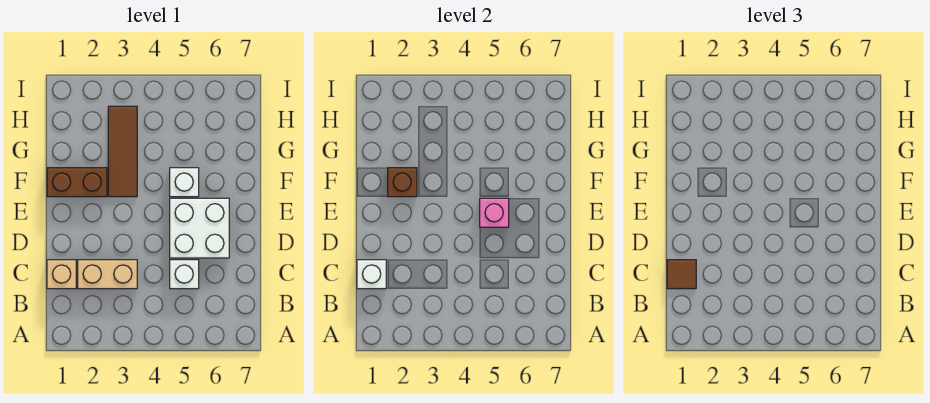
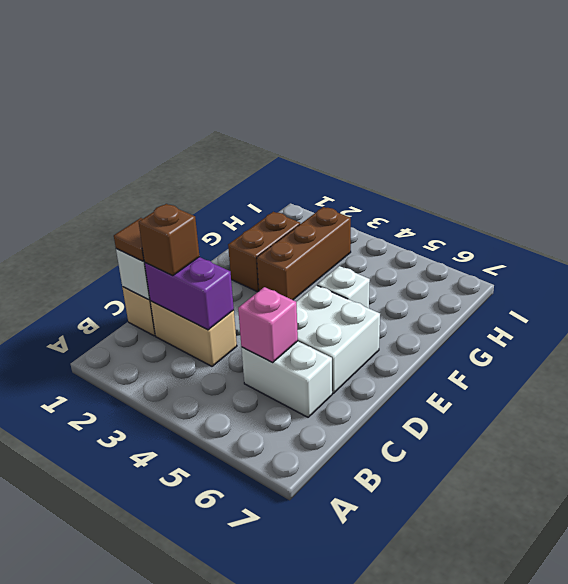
none -> purple brick C2:C3 level 2
white brick C5 level 1 -> white brick C5:C6 level 1
pink brick E5 level 2 -> pink brick C5 level 2
brown brick F1:F2 level 1 -> brown brick F2:G2 level 1
brown brick F2 level 2 -> brown brick C2 level 3
brown tile F3:H3 level 1 -> brown brick F3:H3 level 1

